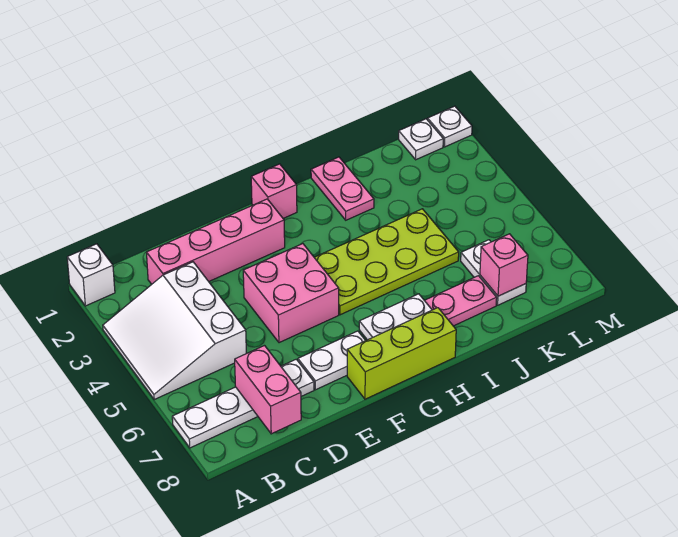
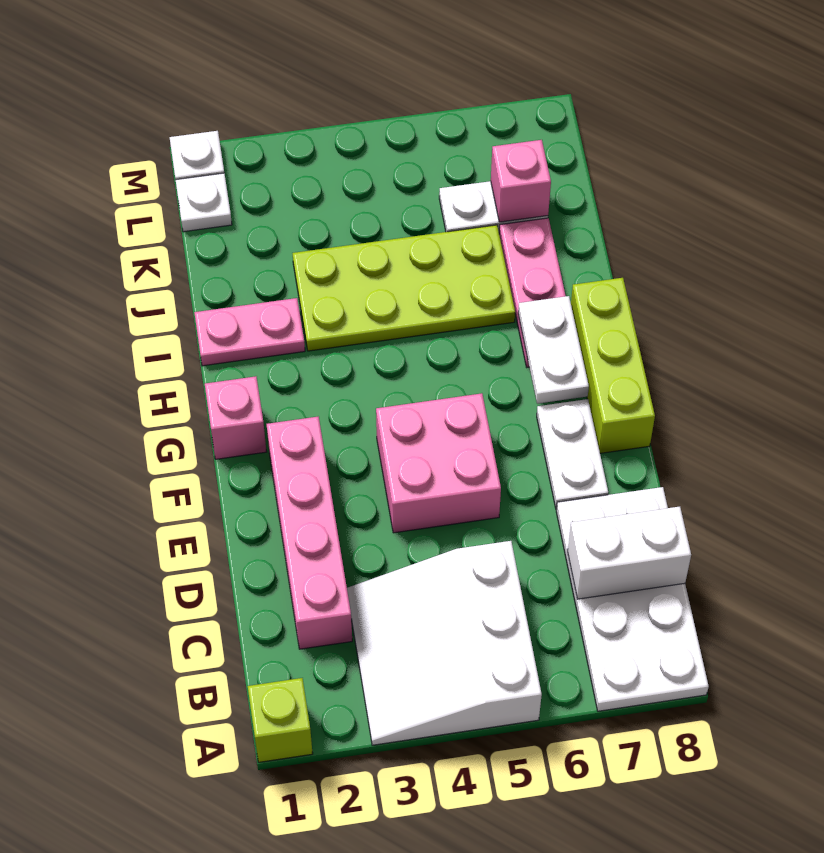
white brick A1 level 1 -> lime brick A1 level 1
white slope A3:C5 level 1 top C -> white slope A3:C5 level 1 top 5
white plate A7:D7 level 1 -> white plate A7:D8 level 1
pink brick C7:C8 level 2 -> white brick C7:C8 level 2
lime plate G4:J5 level 1 -> lime plate I3:J6 level 1

